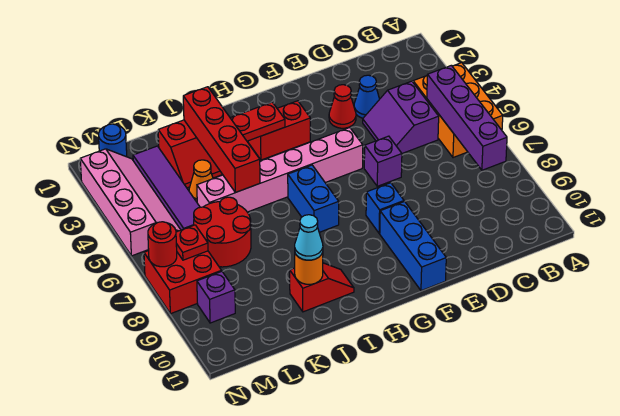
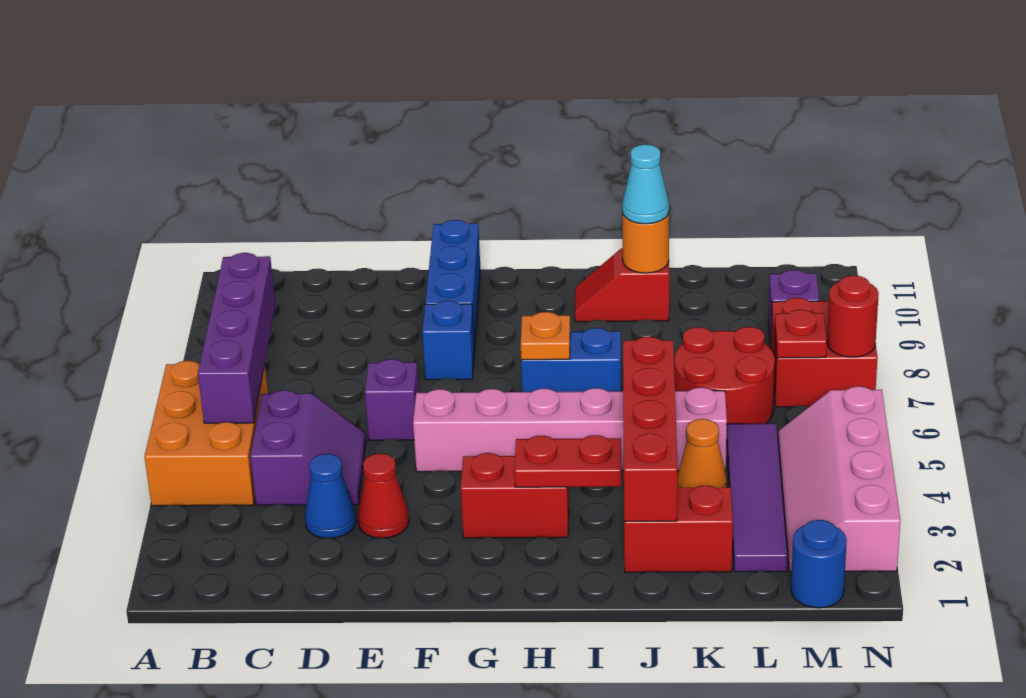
blue brick H6:H7 level 1 -> blue brick H7:I7 level 1
none -> orange plate H7 level 2

